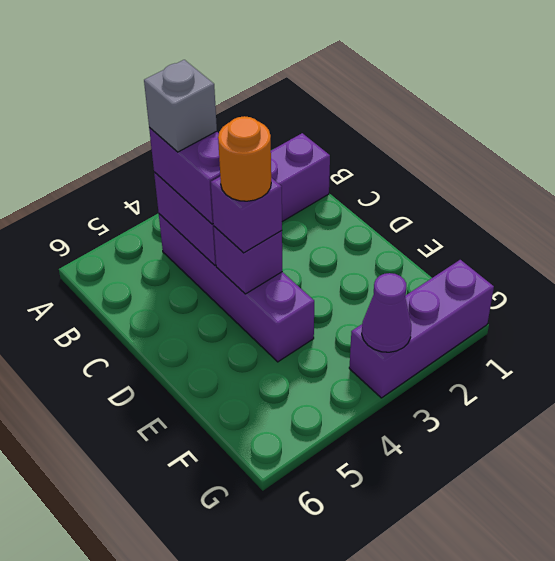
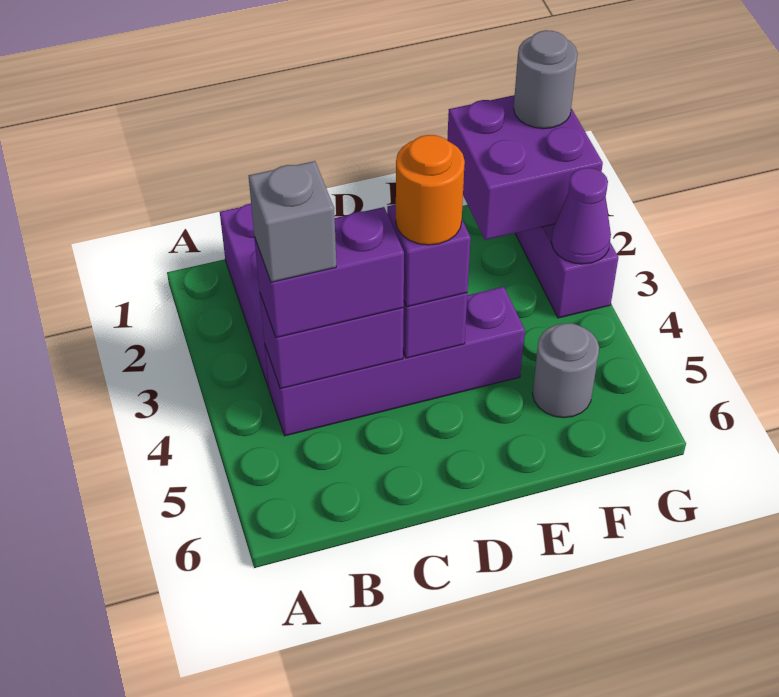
none -> purple brick F1:G2 level 2
none -> grey round brick F5 level 1
none -> grey round brick G1 level 3

